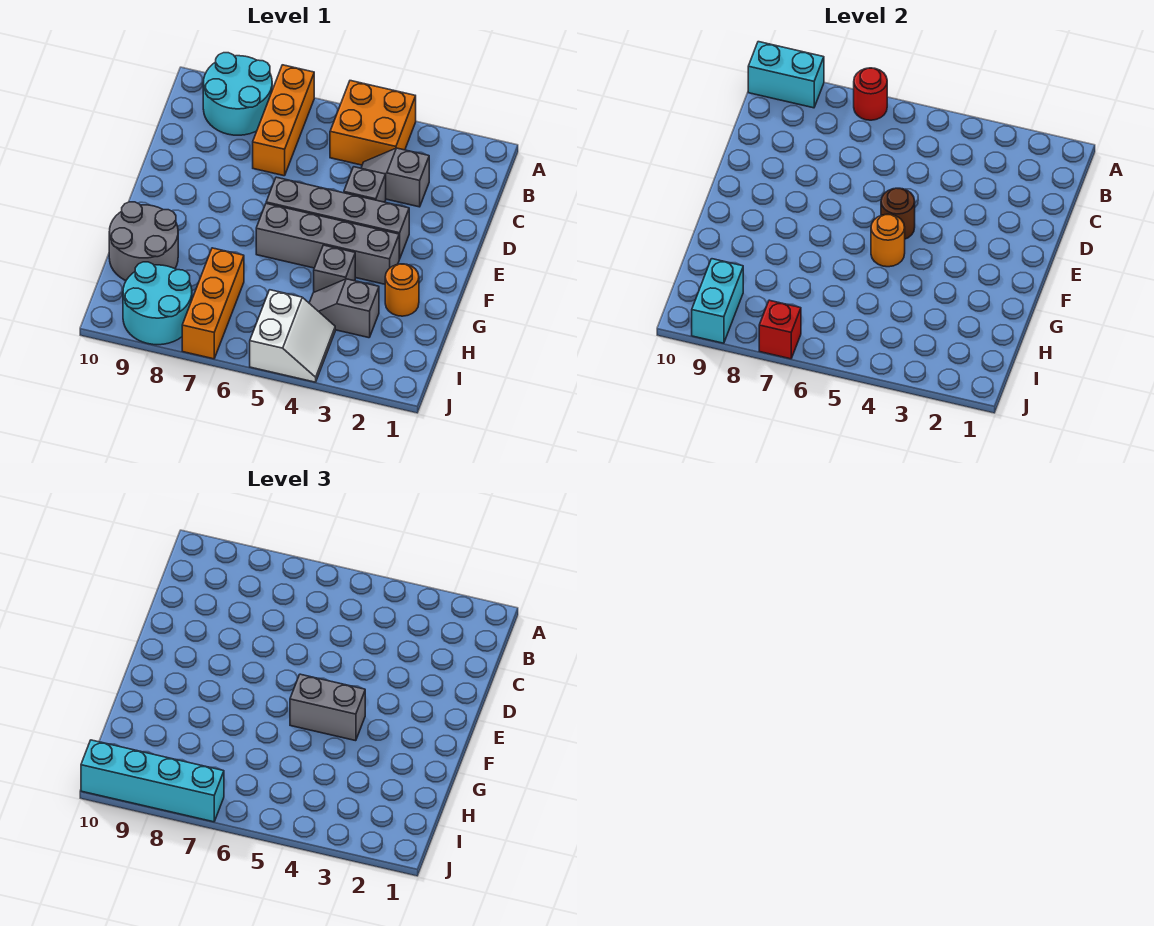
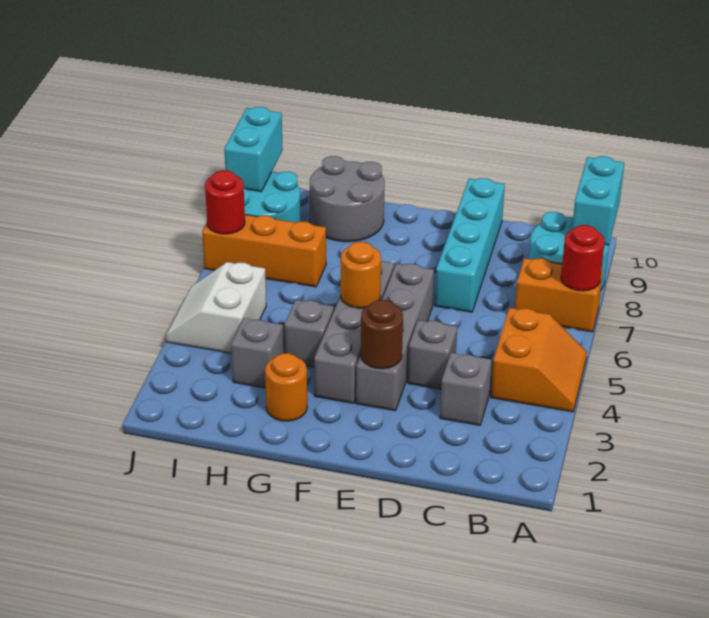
orange brick A4:B5 level 1 -> orange slope A4:B5 level 1 top B
orange brick A7:C7 level 1 -> orange brick A7:B7 level 1
brown round brick E5 level 2 -> brown round brick E3 level 2
grey brick F4:F5 level 3 -> none
white slope I4:J5 level 1 top 5 -> white slope I4:J5 level 1 top I
cyan brick I9:J9 level 2 -> cyan brick J9:J10 level 2
red brick J7 level 2 -> red round brick J7 level 2
cyan brick J7:J10 level 3 -> cyan brick D7:D10 level 1

